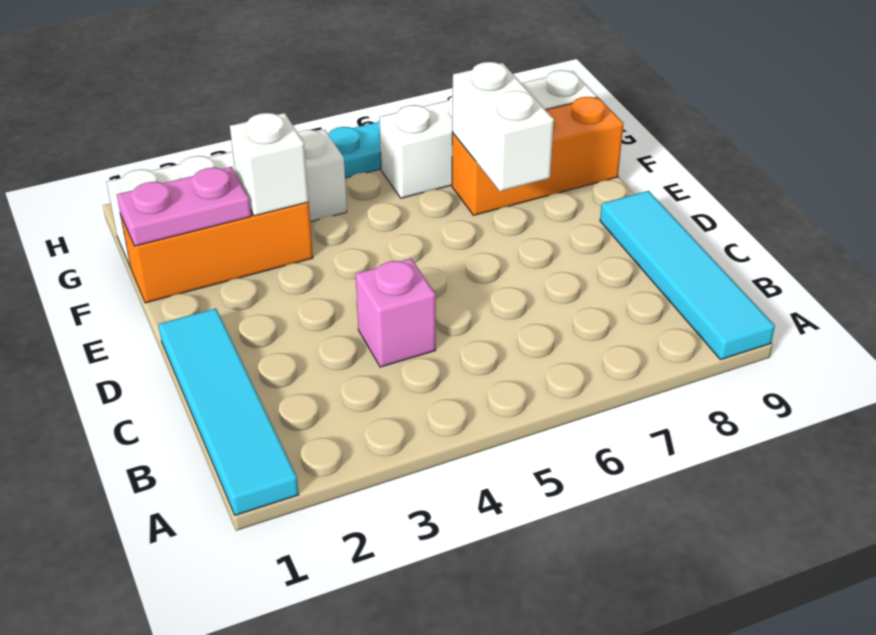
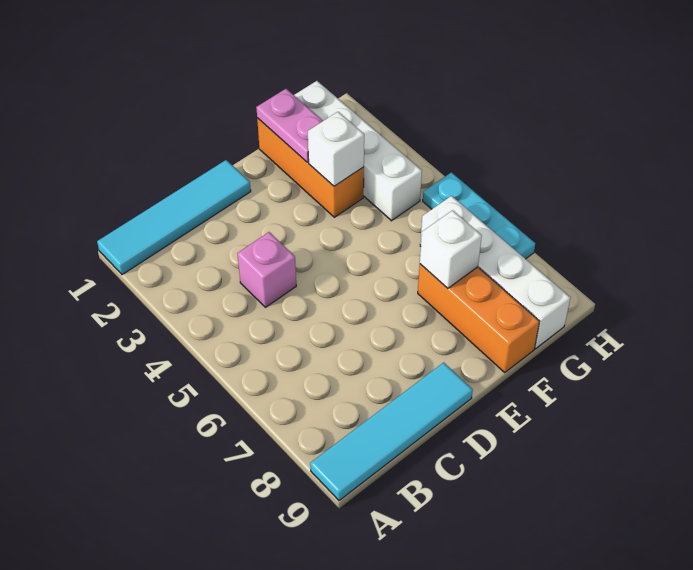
white brick E7:F7 level 2 -> white brick F7 level 2

